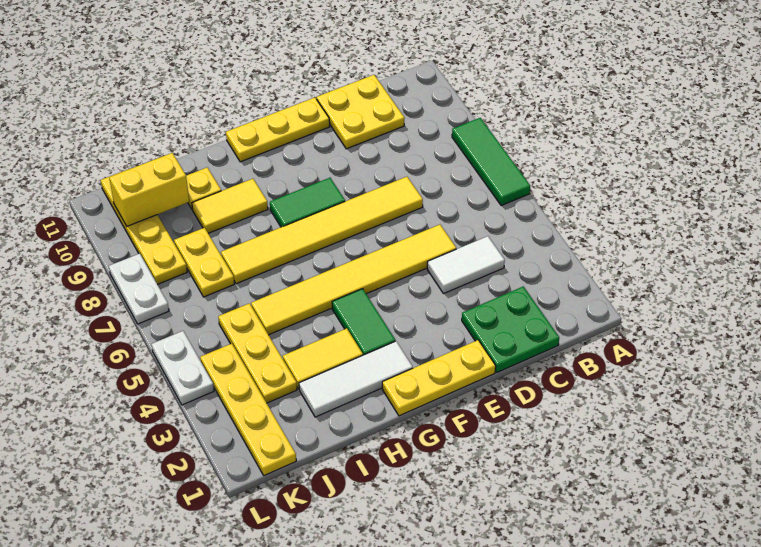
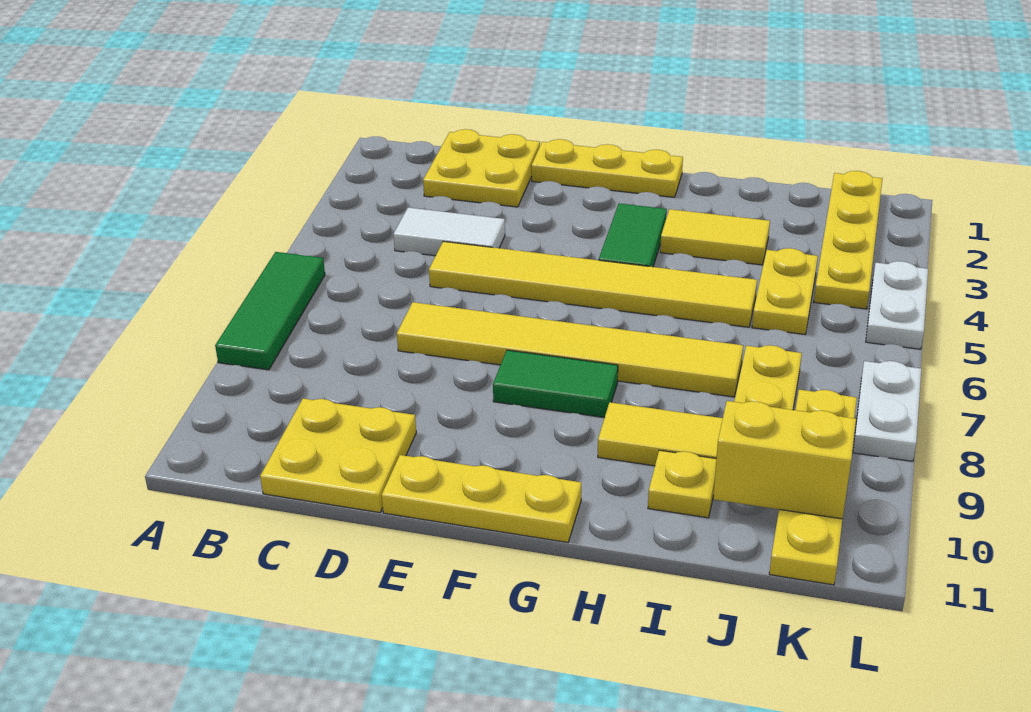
green plate C1:D2 level 1 -> yellow plate C1:D2 level 1
white tile G2:I2 level 1 -> none
yellow plate J3:J5 level 1 -> yellow plate J4:J5 level 1

